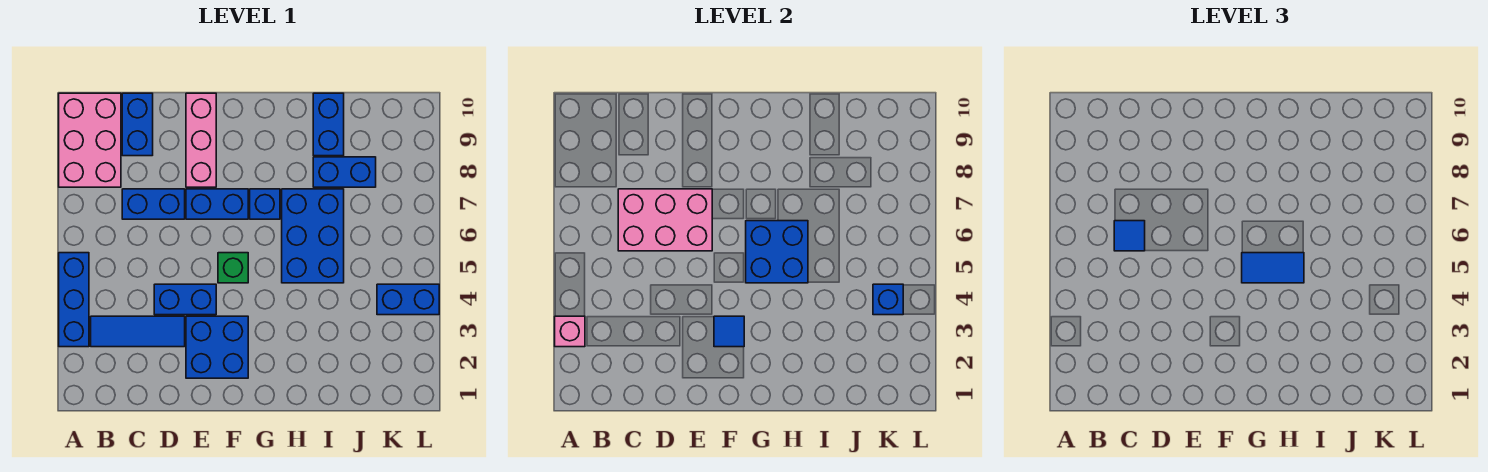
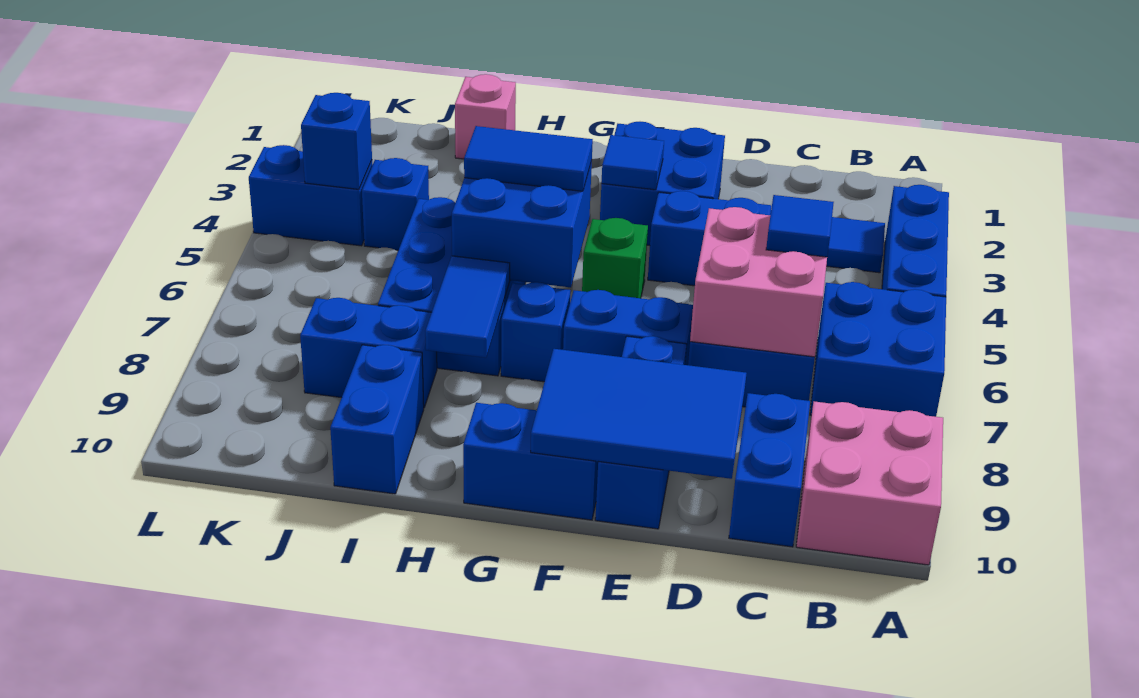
pink brick A3 level 2 -> pink brick I1 level 1
none -> blue brick A6:B7 level 1
pink brick A8:B10 level 1 -> pink brick A9:B10 level 1
pink brick C6:E7 level 2 -> pink brick C6:D7 level 2
none -> blue tile D9:F10 level 2
pink brick E8:E10 level 1 -> blue brick E8:E10 level 1
none -> blue brick F10:G10 level 1
none -> blue tile H7:H8 level 2
none -> blue brick J4 level 1

